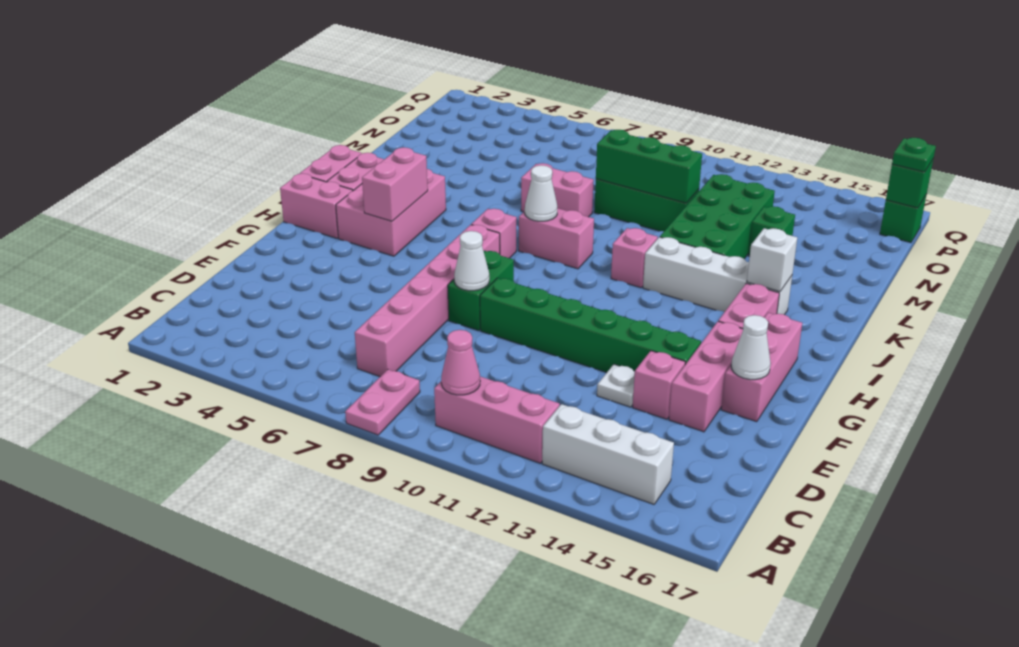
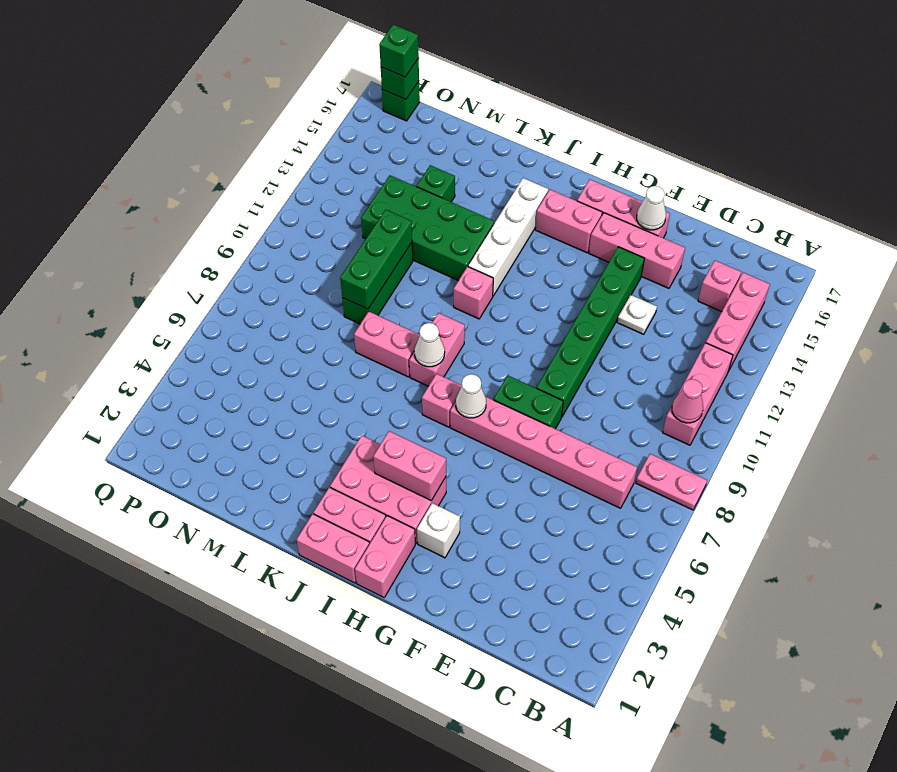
white brick B13:B15 level 1 -> pink brick B13:B15 level 1
pink brick E14 level 1 -> pink brick C15 level 1
white cone F8 level 2 -> white cone H7 level 2
white brick J15 level 2 -> white brick G3 level 1
pink brick L7:L8 level 1 -> pink brick K8:L8 level 1
green plate P17 level 3 -> green brick P17 level 3

